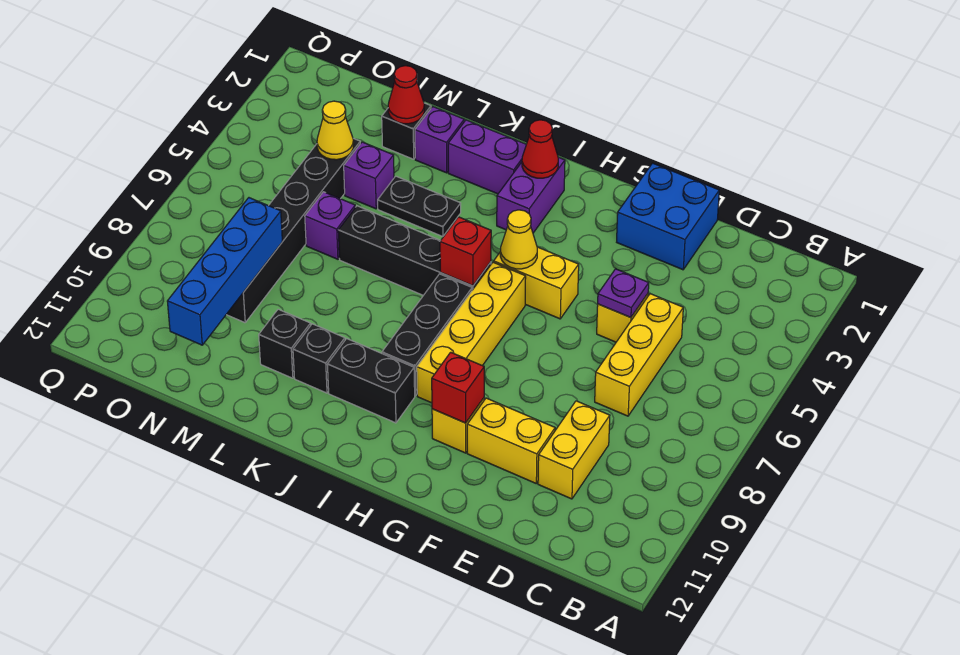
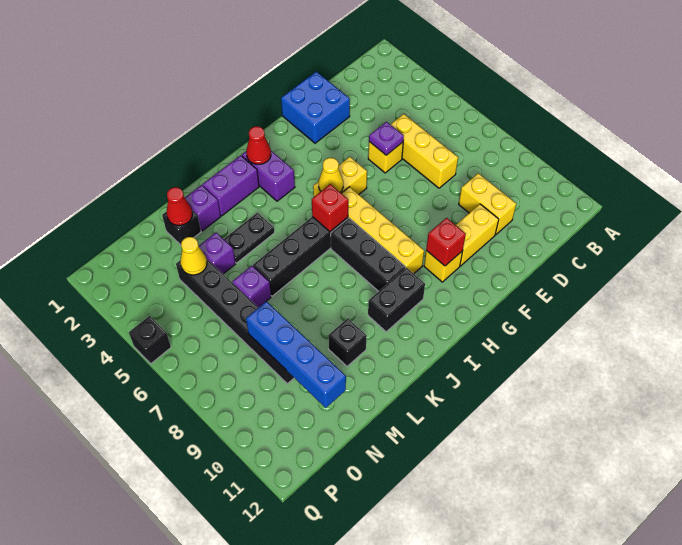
black brick K10 level 1 -> black brick Q5 level 1

